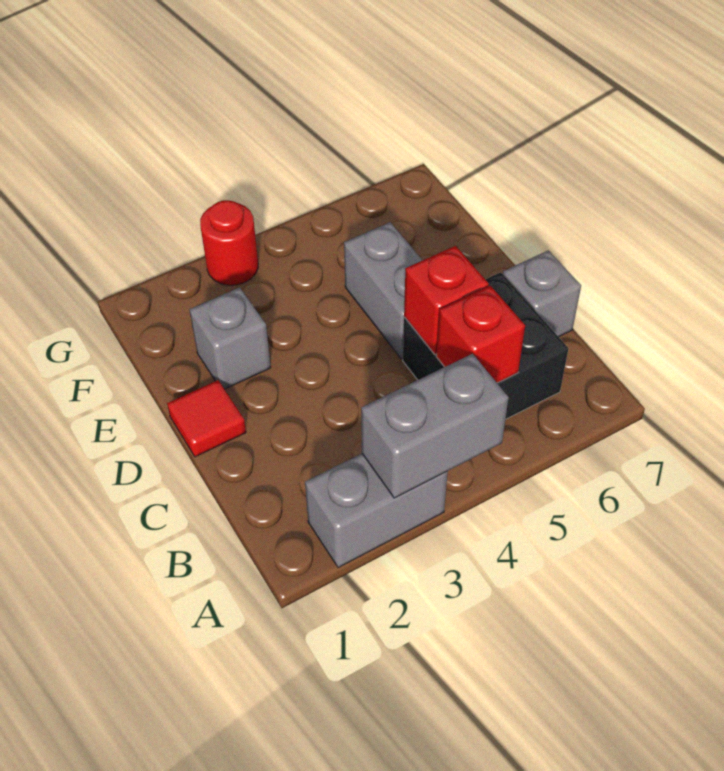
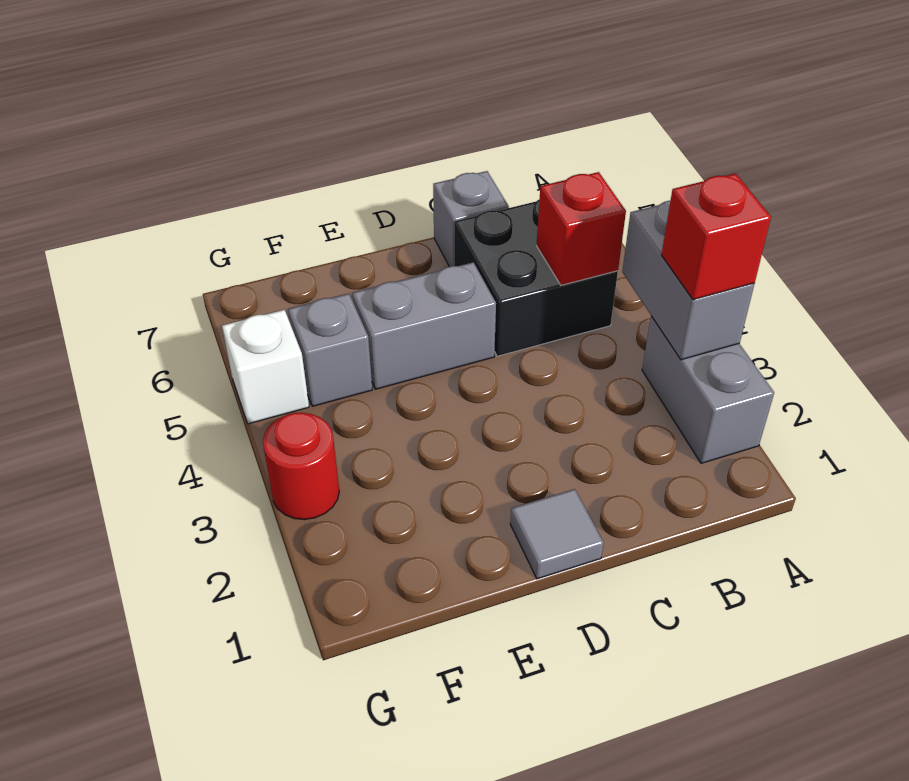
red brick C5 level 2 -> red brick A3 level 3
red tile D1 level 1 -> grey tile D1 level 1
grey brick E2 level 1 -> grey brick F5 level 1
none -> white brick G5 level 1

